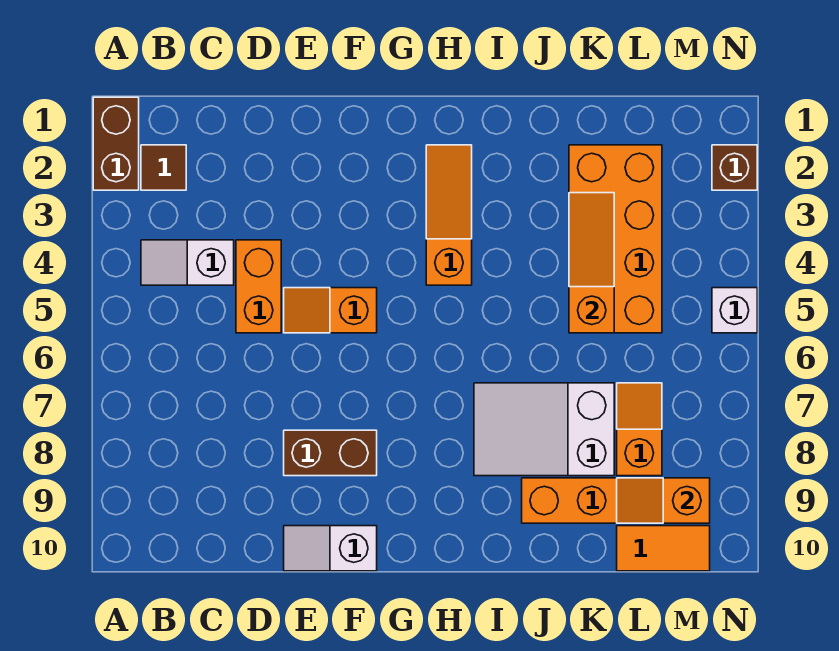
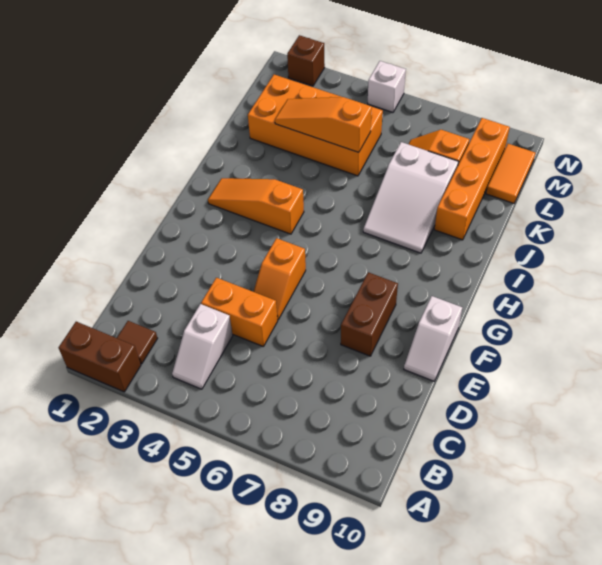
orange slope L9:M9 level 2 top M -> none

